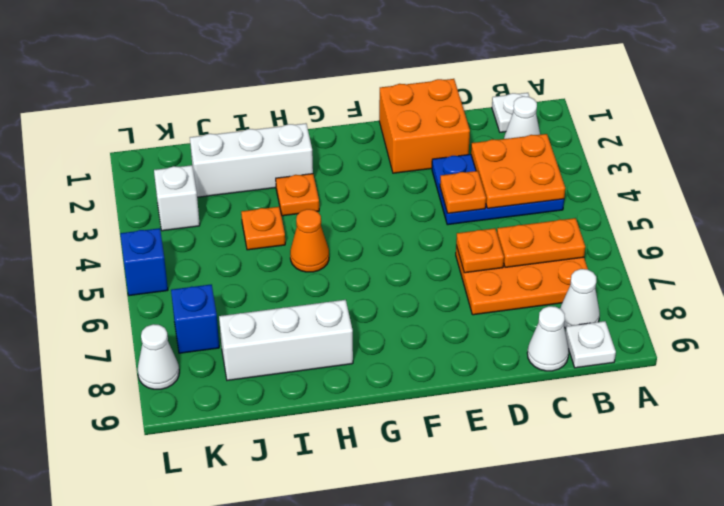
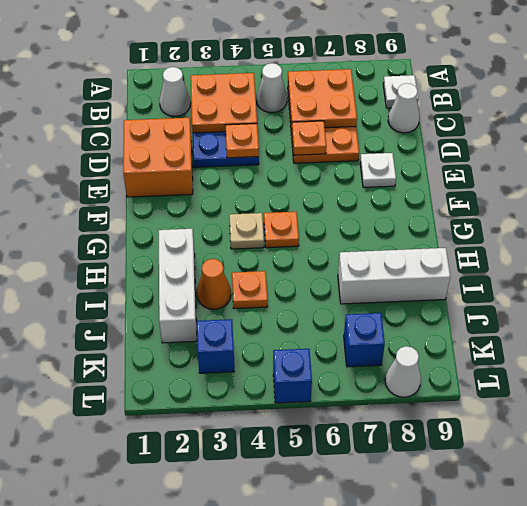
white plate B1 level 1 -> white plate E8 level 1
orange plate B6:C6 level 2 -> orange plate B6:C7 level 2
white cone B8 level 1 -> white cone B5 level 1
none -> tan plate G4 level 1
orange plate H3 level 1 -> orange plate G5 level 1
orange cone H5 level 1 -> orange cone I3 level 1
white brick H8:J8 level 1 -> white brick I7:I9 level 1
white brick K3 level 1 -> blue brick K3 level 1

